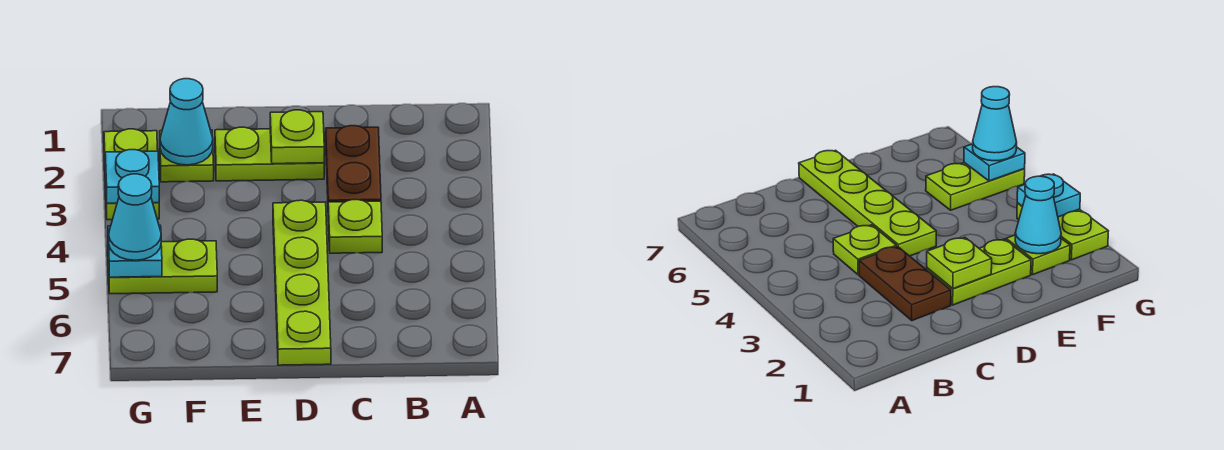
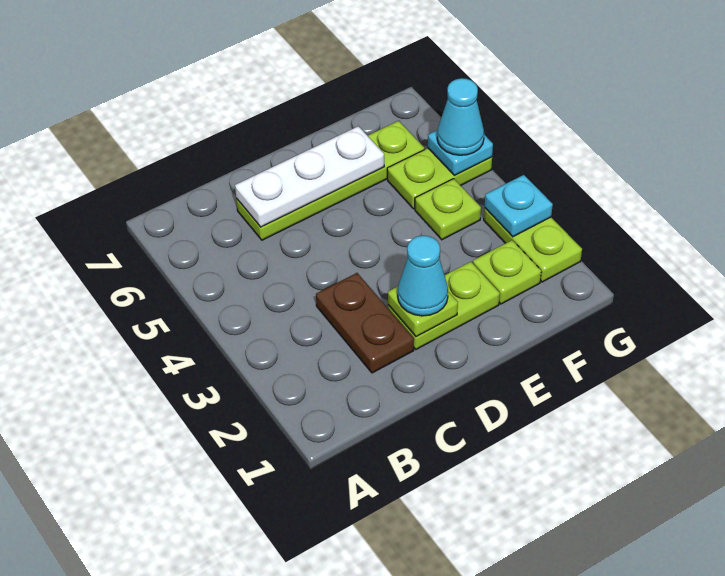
lime plate C4 level 1 -> lime plate F4 level 1
none -> white plate C6:E6 level 2
lime plate D4:D7 level 1 -> lime plate C6:F6 level 1
cyan cone F2 level 2 -> cyan cone D2 level 3

